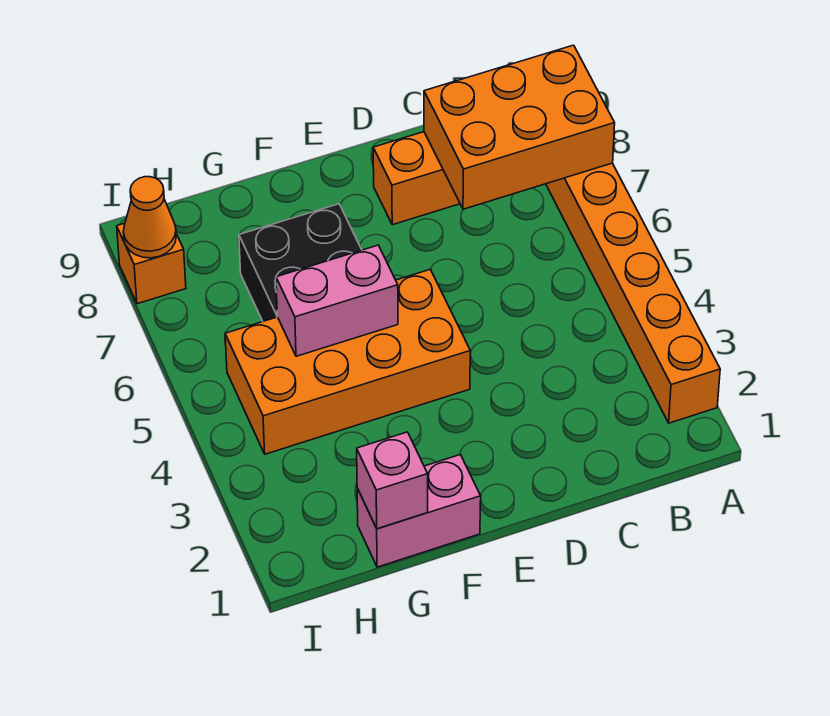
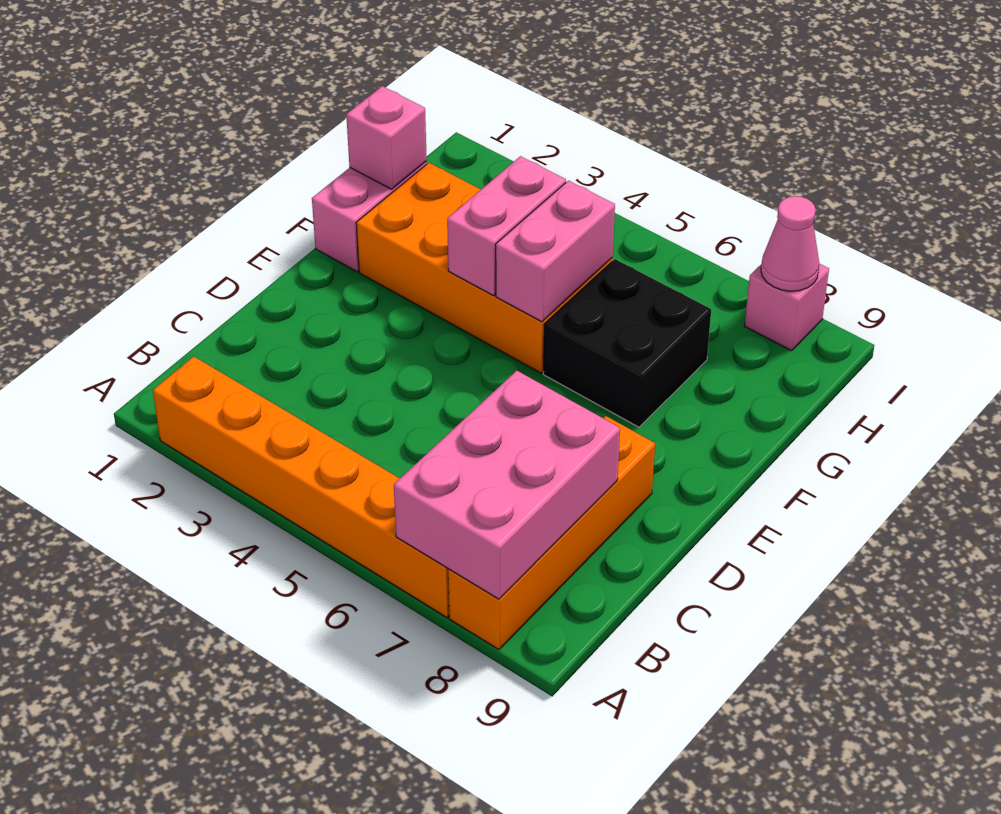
orange brick A7:C8 level 2 -> pink brick A7:C8 level 2
orange brick E4:H5 level 1 -> orange brick F2:G5 level 1
none -> pink brick F4:G4 level 2
orange brick I8 level 1 -> pink brick I8 level 1
orange cone I8 level 2 -> pink cone I8 level 2

